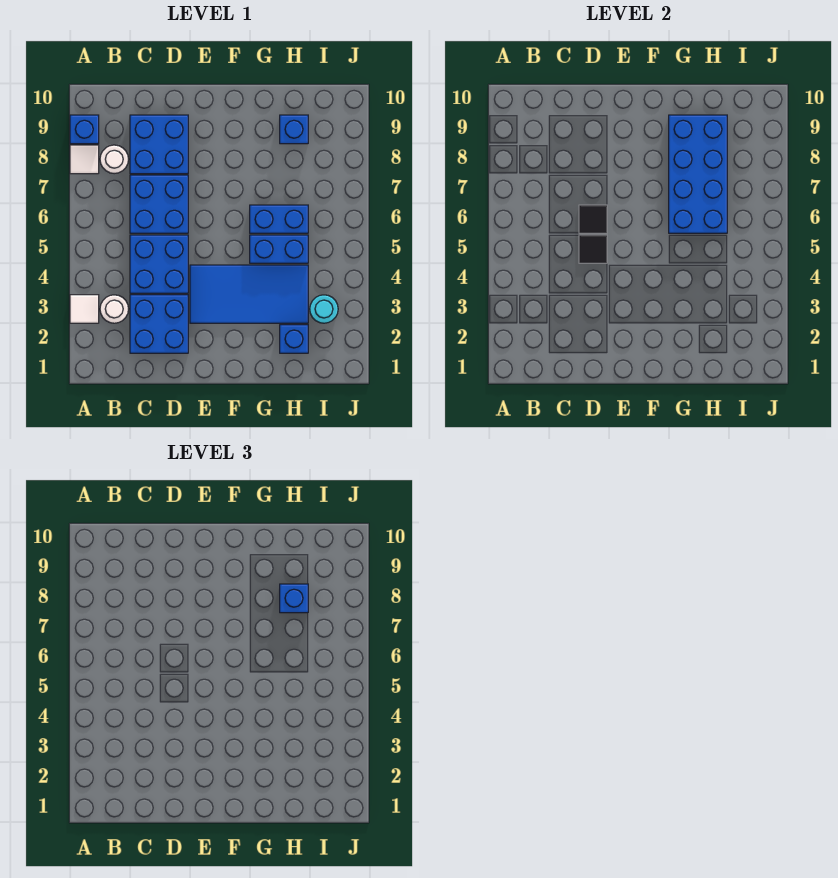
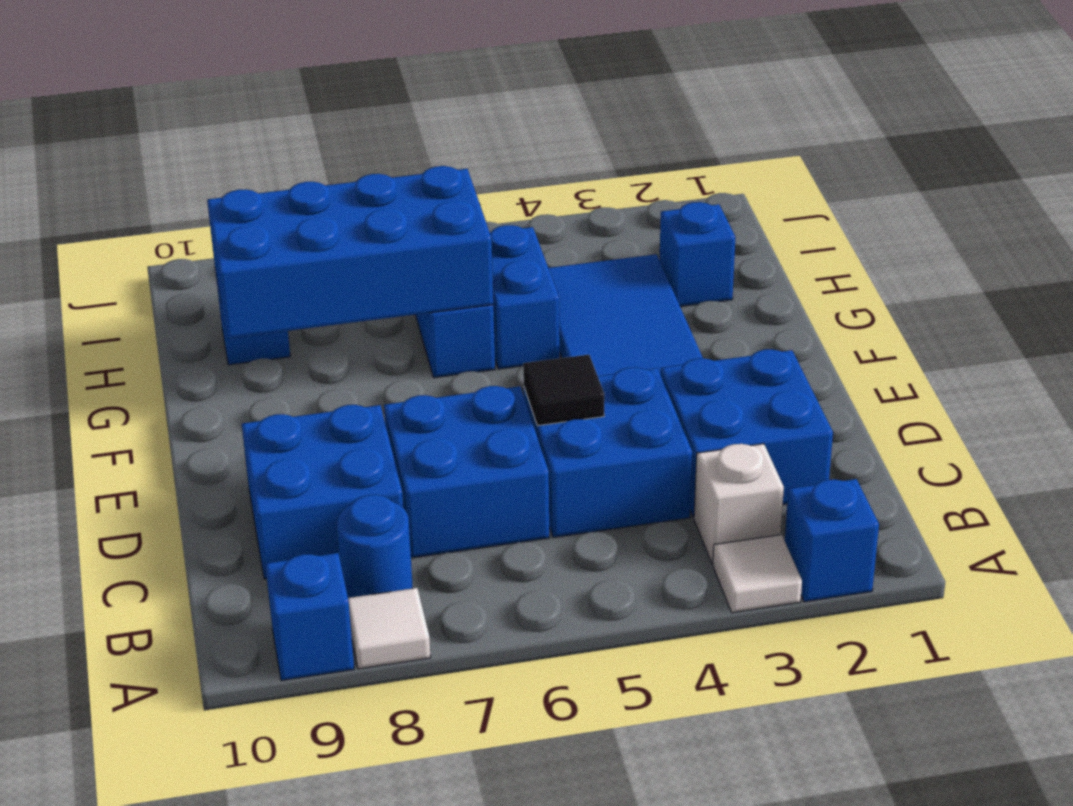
white round brick B3 level 1 -> white brick B3 level 1
white round brick B8 level 1 -> blue round brick B8 level 1
black tile D6 level 2 -> none
blue brick H8 level 3 -> blue brick A2 level 1
cyan round brick I3 level 1 -> none

